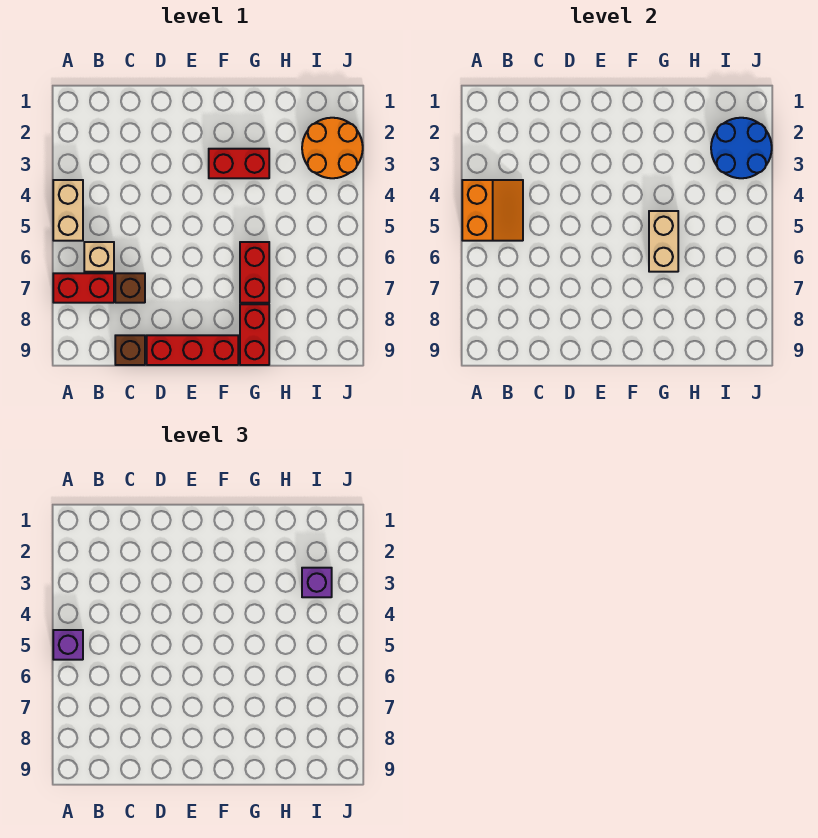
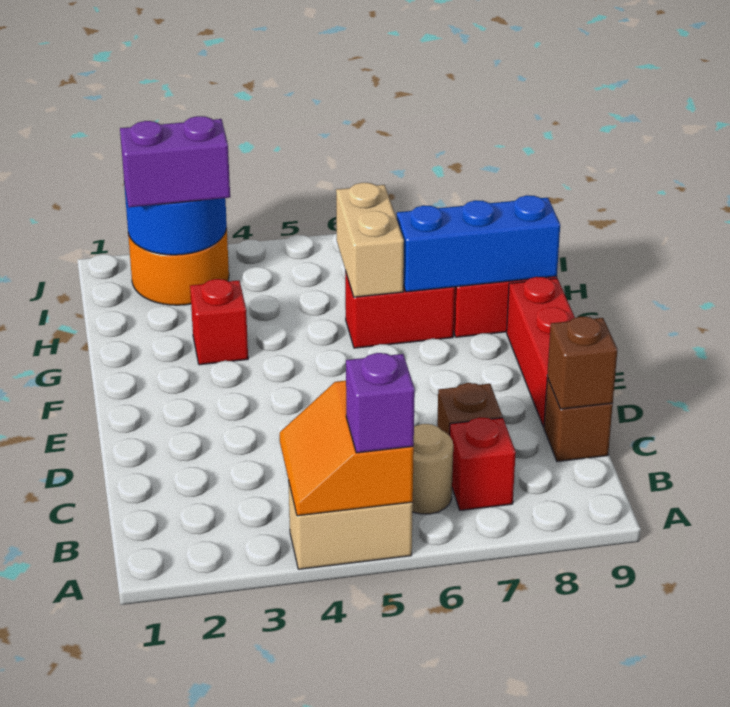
orange slope A4:B5 level 2 top A -> orange slope A4:B5 level 2 top 5
red brick A7:B7 level 1 -> red brick B7 level 1
tan brick B6 level 1 -> tan round brick B6 level 1
none -> brown brick C9 level 2
red brick F3:G3 level 1 -> red brick G3 level 1
tan brick G5:G6 level 2 -> tan brick G6:H6 level 2
none -> blue brick G7:G9 level 2
purple brick I3 level 3 -> purple brick I2:I3 level 3

